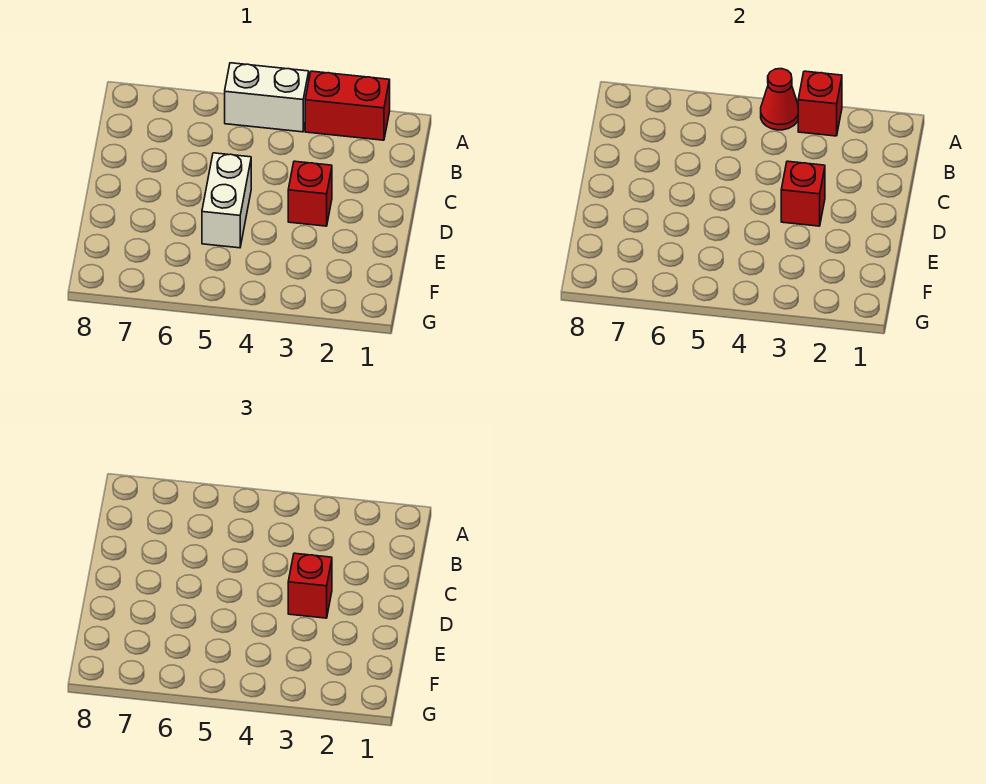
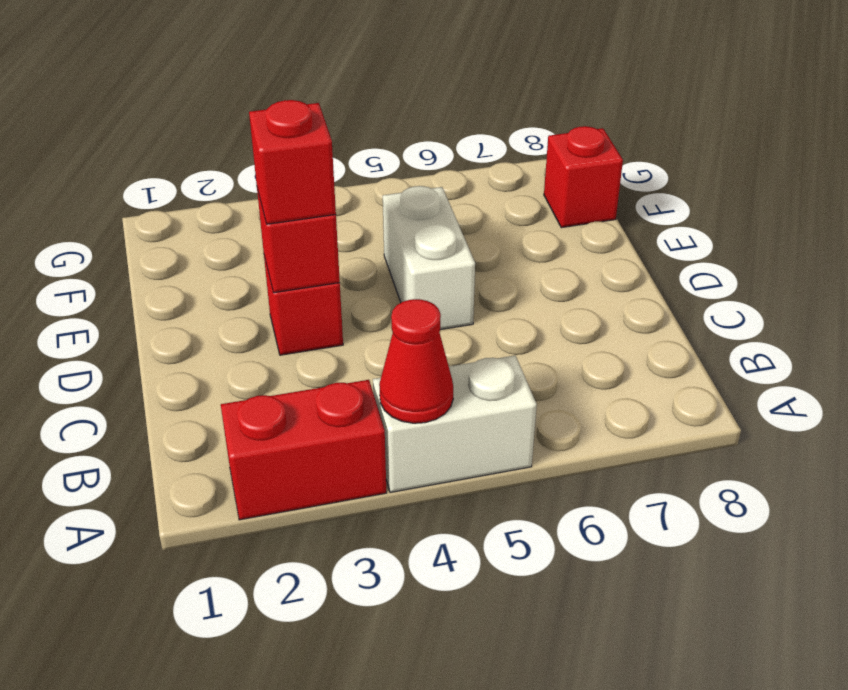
red brick A3 level 2 -> red brick F8 level 1

